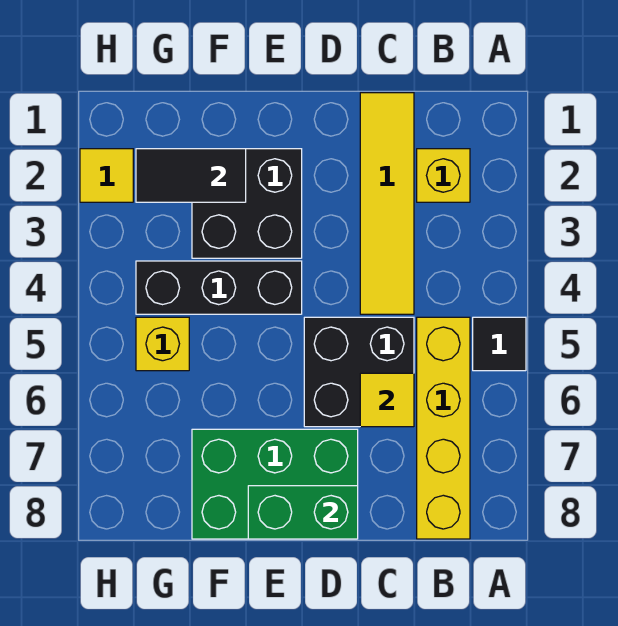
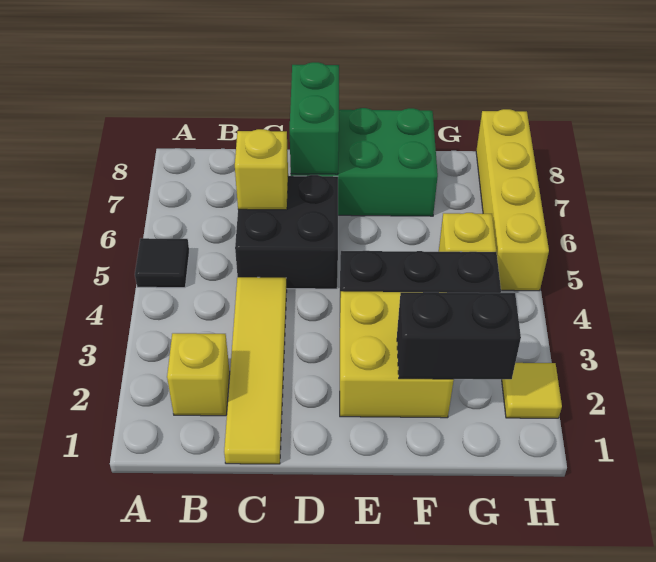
yellow brick B5:B8 level 1 -> yellow brick H5:H8 level 1
yellow tile C6 level 2 -> yellow brick C6 level 2
green brick D8:E8 level 2 -> green brick D7:D8 level 2
black brick E2:F3 level 1 -> yellow brick E2:F3 level 1
black tile F2:G2 level 2 -> black brick F2:G2 level 2

